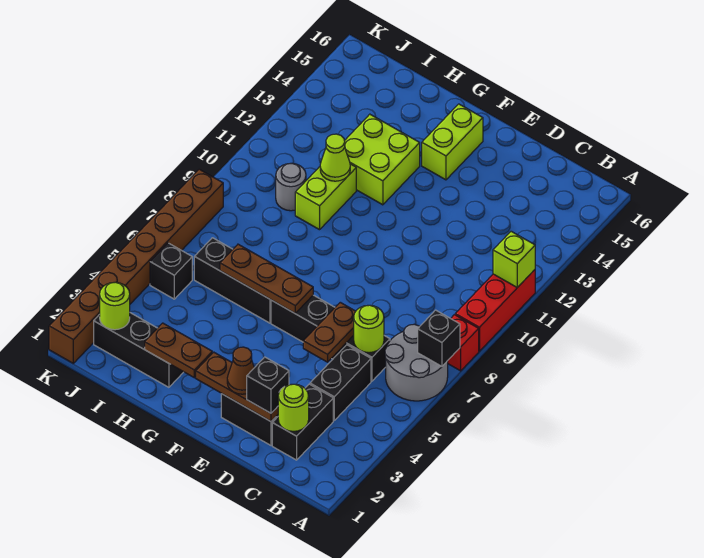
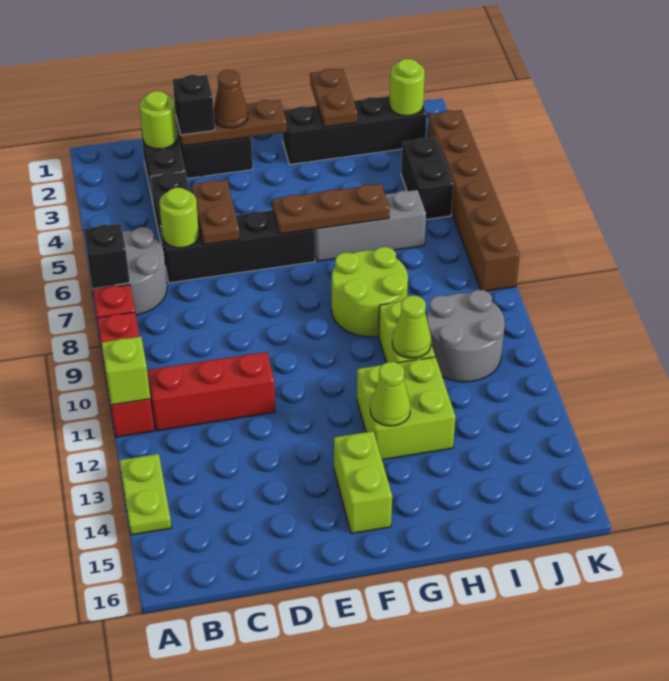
none -> lime plate A13:A14 level 1
none -> red brick B11:D11 level 1
brown plate G2:H2 level 2 -> brown plate H1:H2 level 2
black brick G6:I6 level 1 -> grey brick G6:I6 level 1
none -> lime round brick G8:H9 level 1
none -> lime cone G13 level 2
black brick H2:J2 level 1 -> black brick G2:J2 level 1
grey round brick I10 level 1 -> grey round brick I10:J11 level 1
black brick J5 level 1 -> black brick J4:J5 level 1
brown brick K1:K8 level 1 -> brown brick K3:K8 level 1

